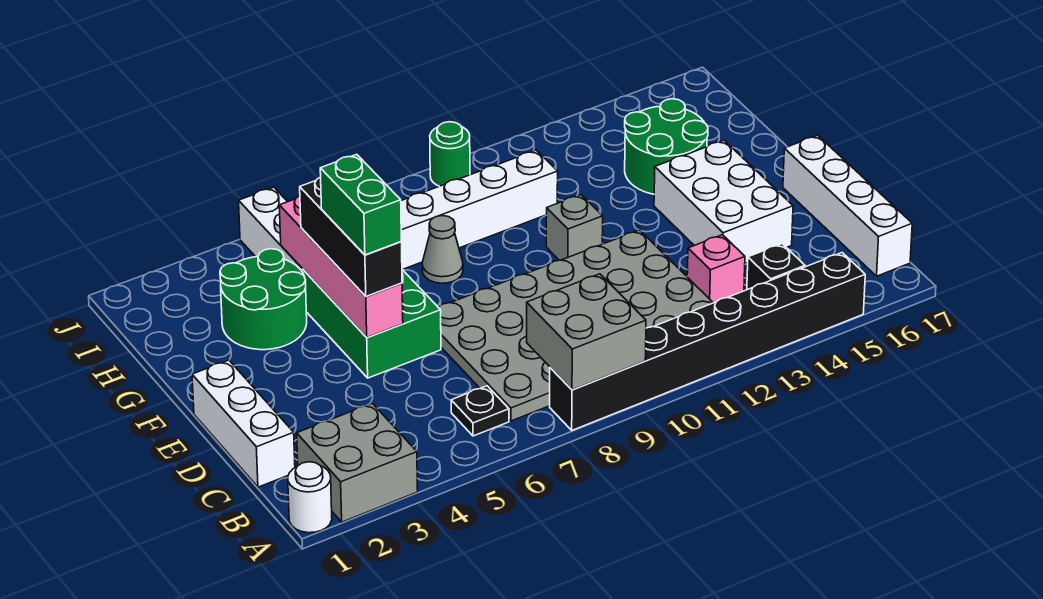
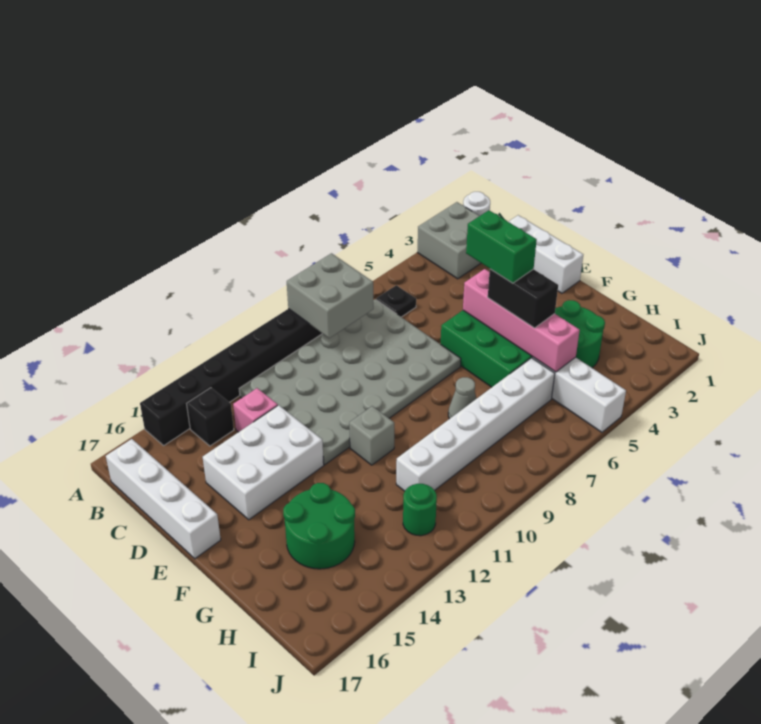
white brick D14:F15 level 1 -> white brick D13:E15 level 1
black brick E5:G5 level 3 -> black brick F5:G5 level 3
green round brick J10 level 1 -> green round brick I12 level 1

